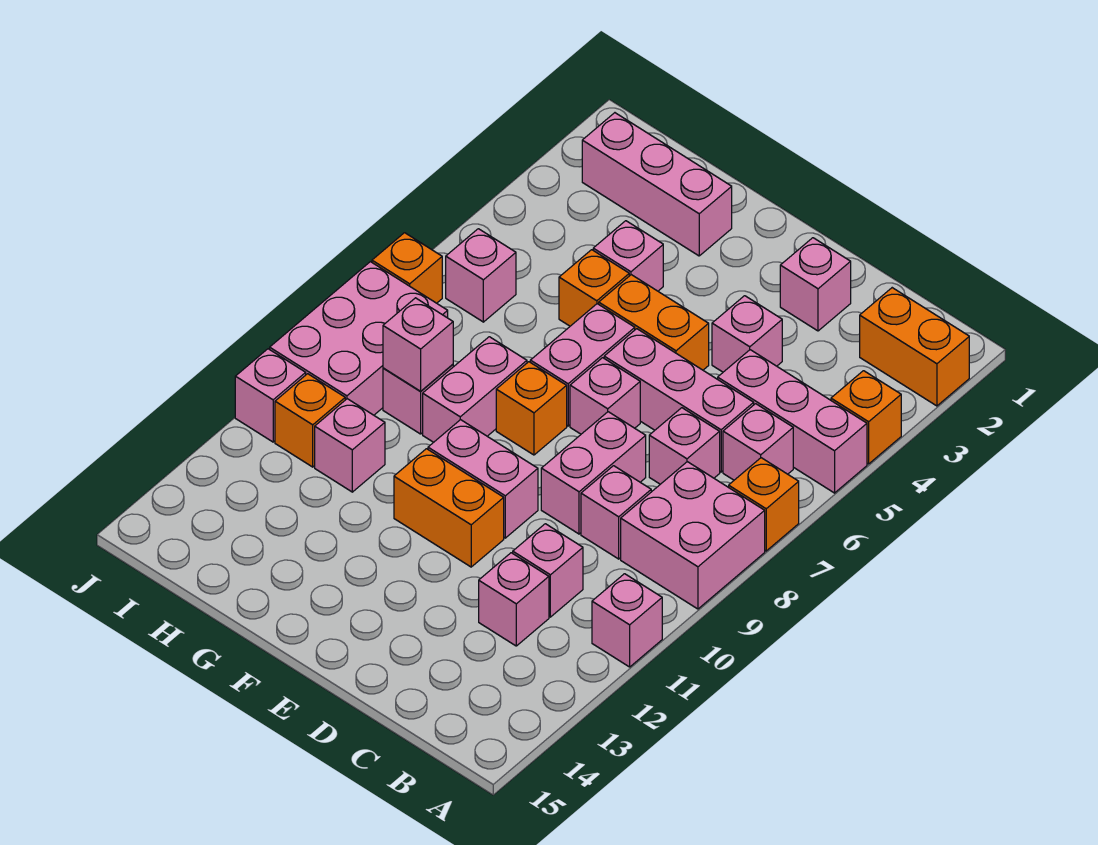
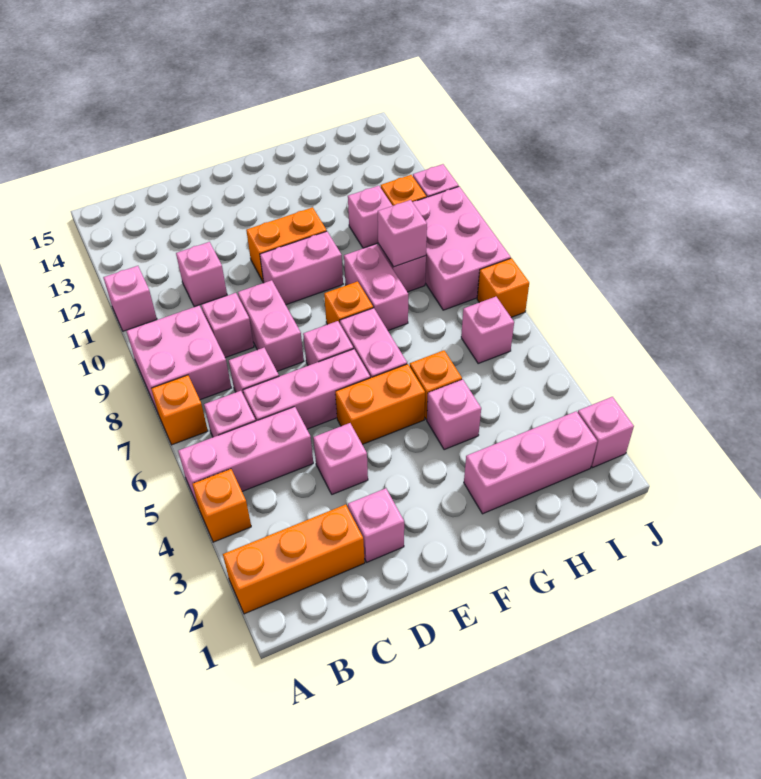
orange brick A2:B2 level 1 -> orange brick A2:C2 level 1
pink brick C12 level 1 -> pink brick J2 level 1

